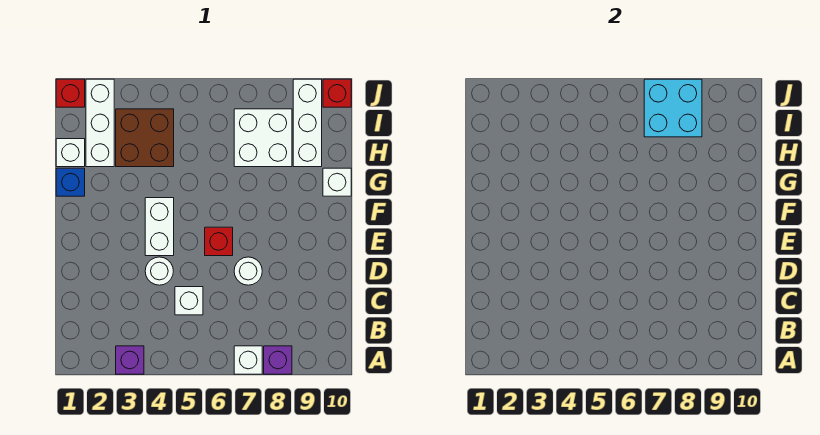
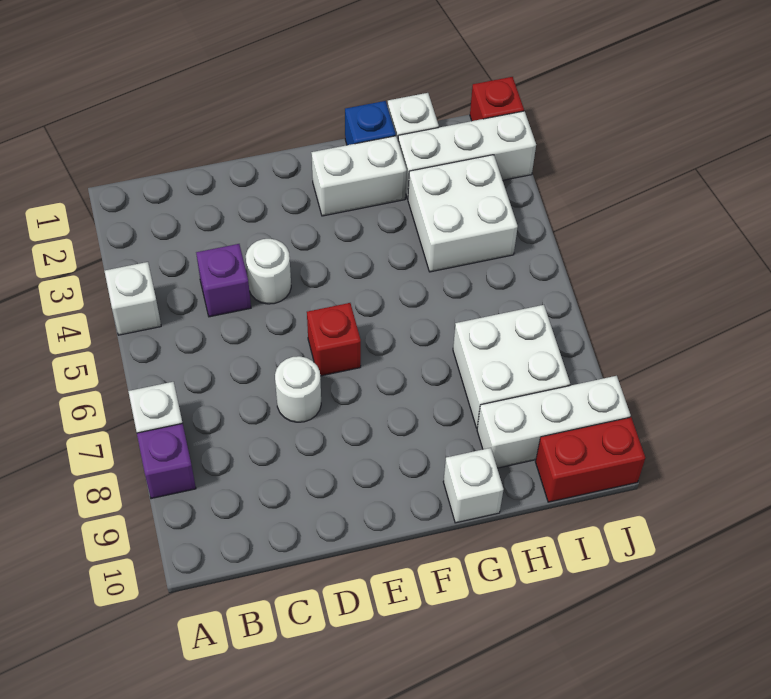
purple brick A3 level 1 -> purple brick C4 level 1
white brick C5 level 1 -> white brick A4 level 1
white brick E4:F4 level 1 -> white brick F2:G2 level 1
brown brick H3:I4 level 1 -> white brick H3:I4 level 1
cyan brick I7:J8 level 2 -> none
red brick J10 level 1 -> red brick I10:J10 level 1

